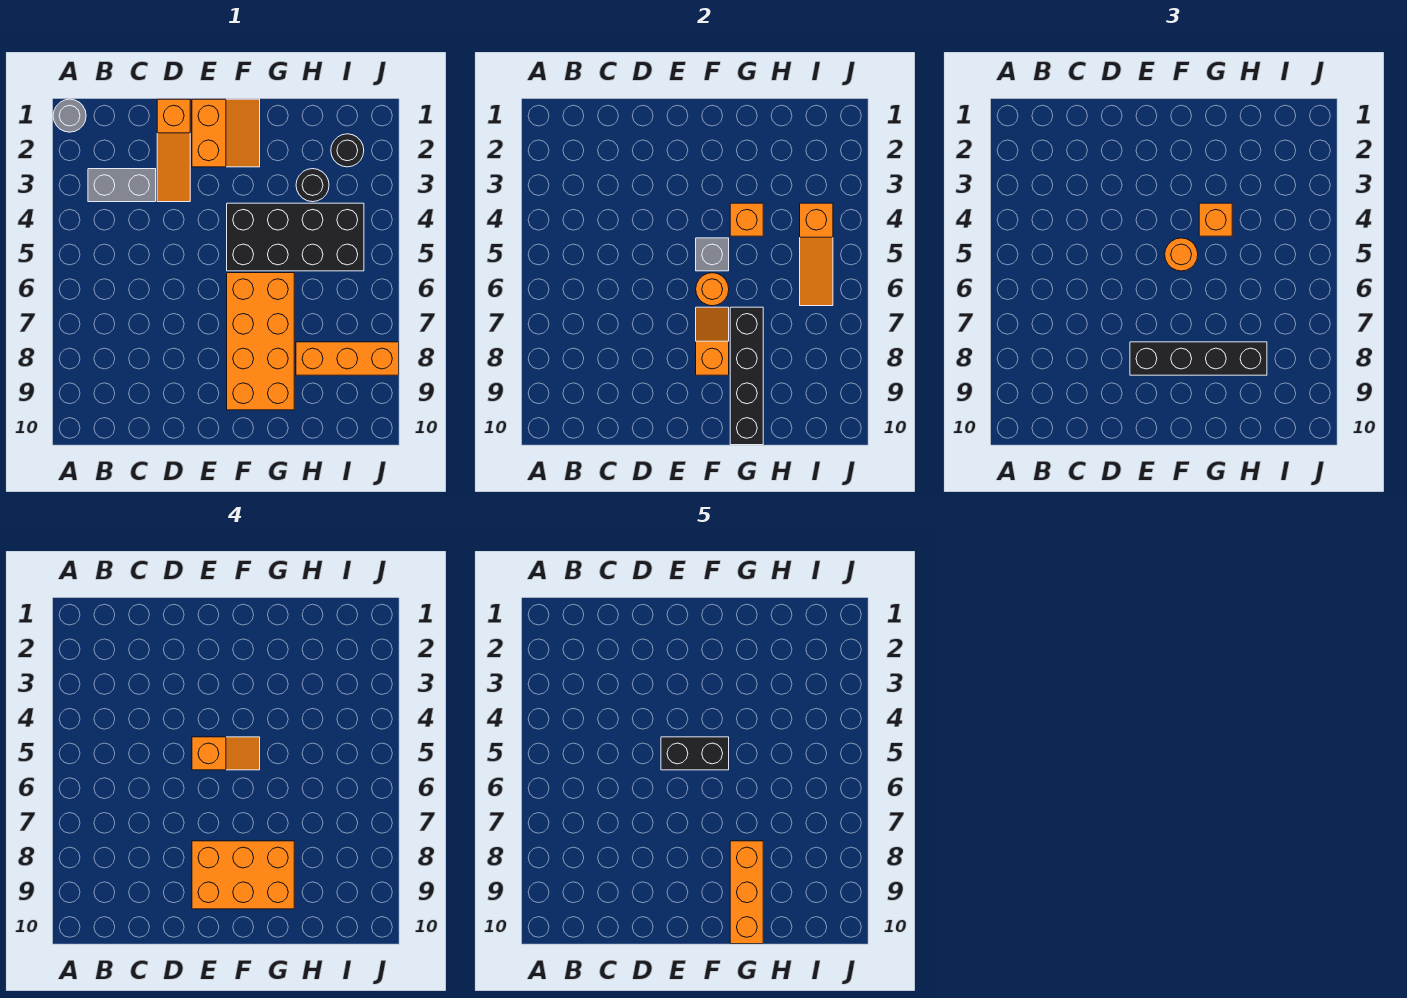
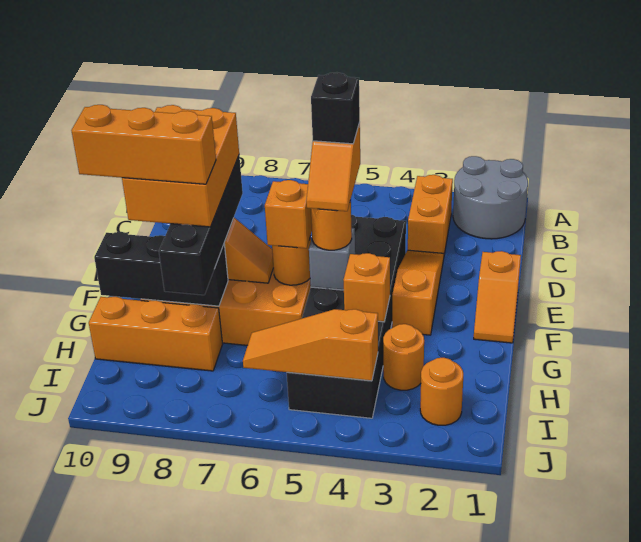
grey round brick A1 level 1 -> grey round brick A1:B2 level 1
grey brick B3:C3 level 1 -> orange brick B3:C3 level 1
orange slope D1:D3 level 1 top 1 -> orange slope D3:F3 level 1 top F
orange slope E1:F2 level 1 top E -> orange slope E1:F1 level 1 top E
black brick E5:F5 level 5 -> black brick E5 level 5
black brick F4:I5 level 1 -> black brick D4:I5 level 1
orange brick G4 level 3 -> orange brick F6 level 3
black brick G7:G10 level 2 -> black brick G8:G10 level 2
black round brick H3 level 1 -> orange round brick H3 level 1
orange brick H8:J8 level 1 -> orange brick H8:H10 level 1
black round brick I2 level 1 -> orange round brick I2 level 1

